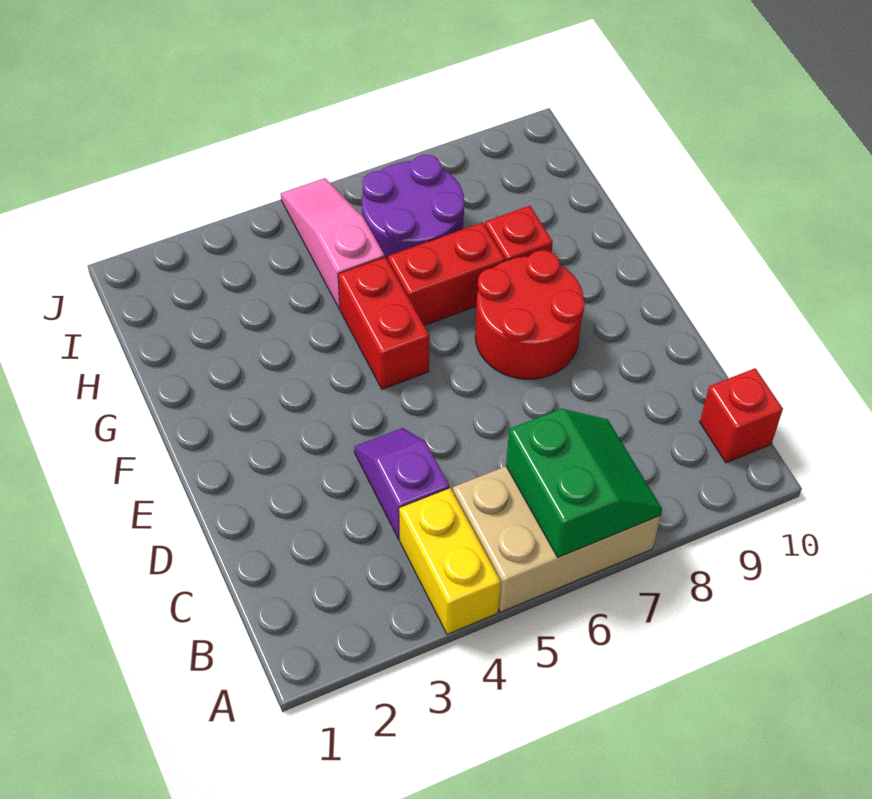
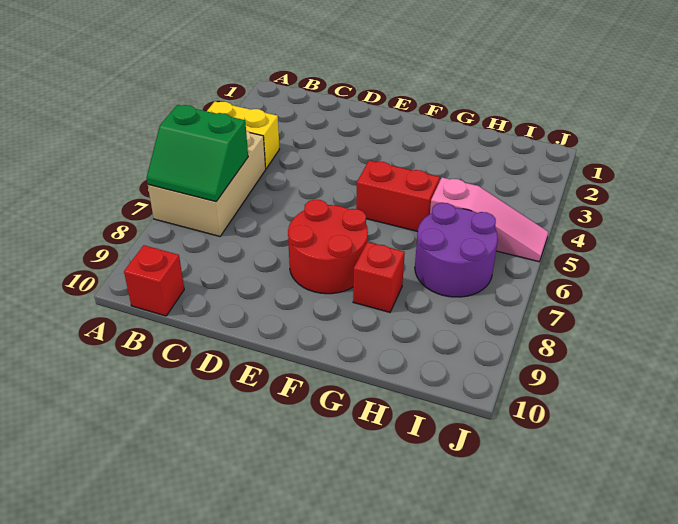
purple slope C4:D4 level 1 top C -> none
red brick G6:G7 level 1 -> none

